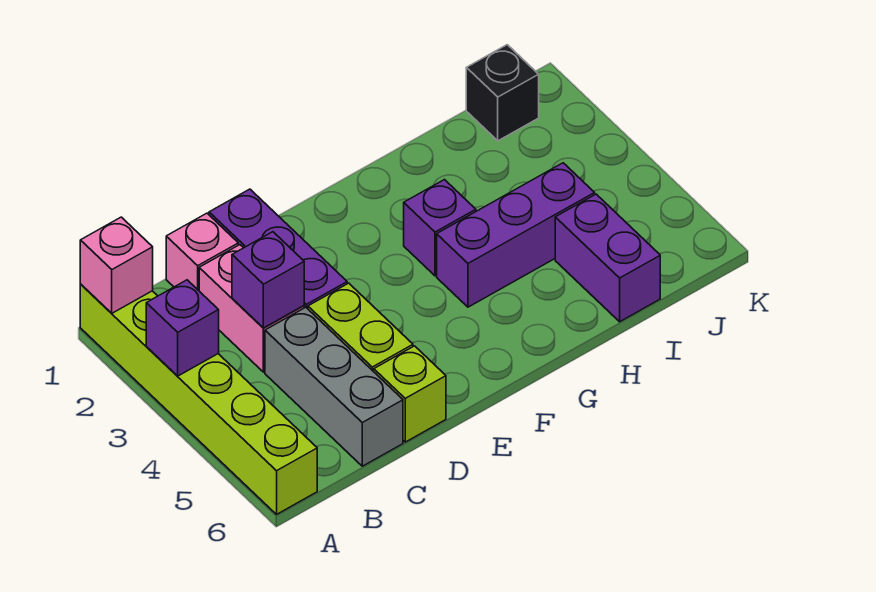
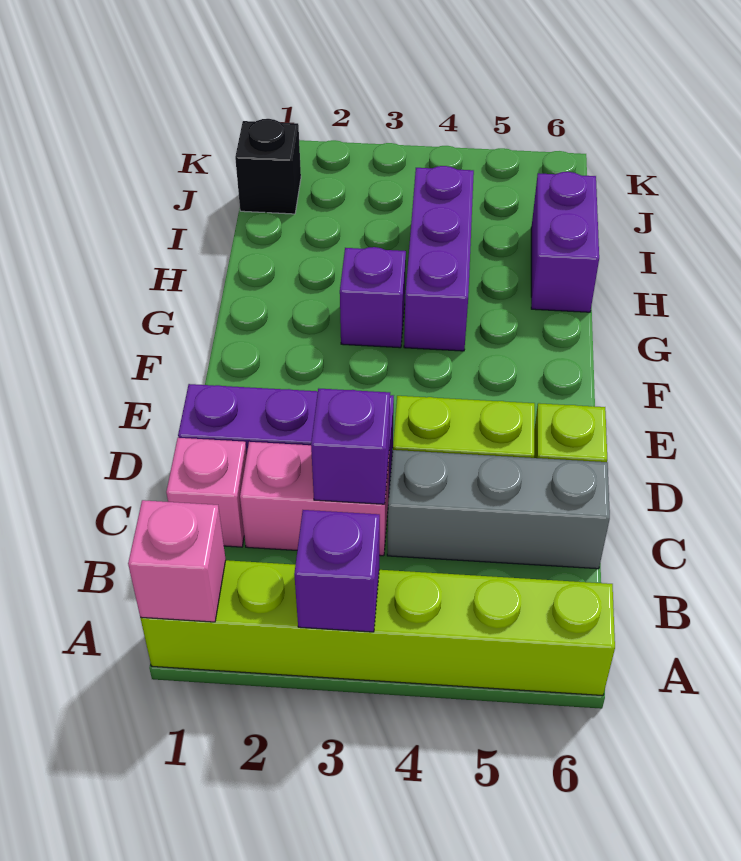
purple brick I5:I6 level 1 -> purple brick H6:I6 level 1

